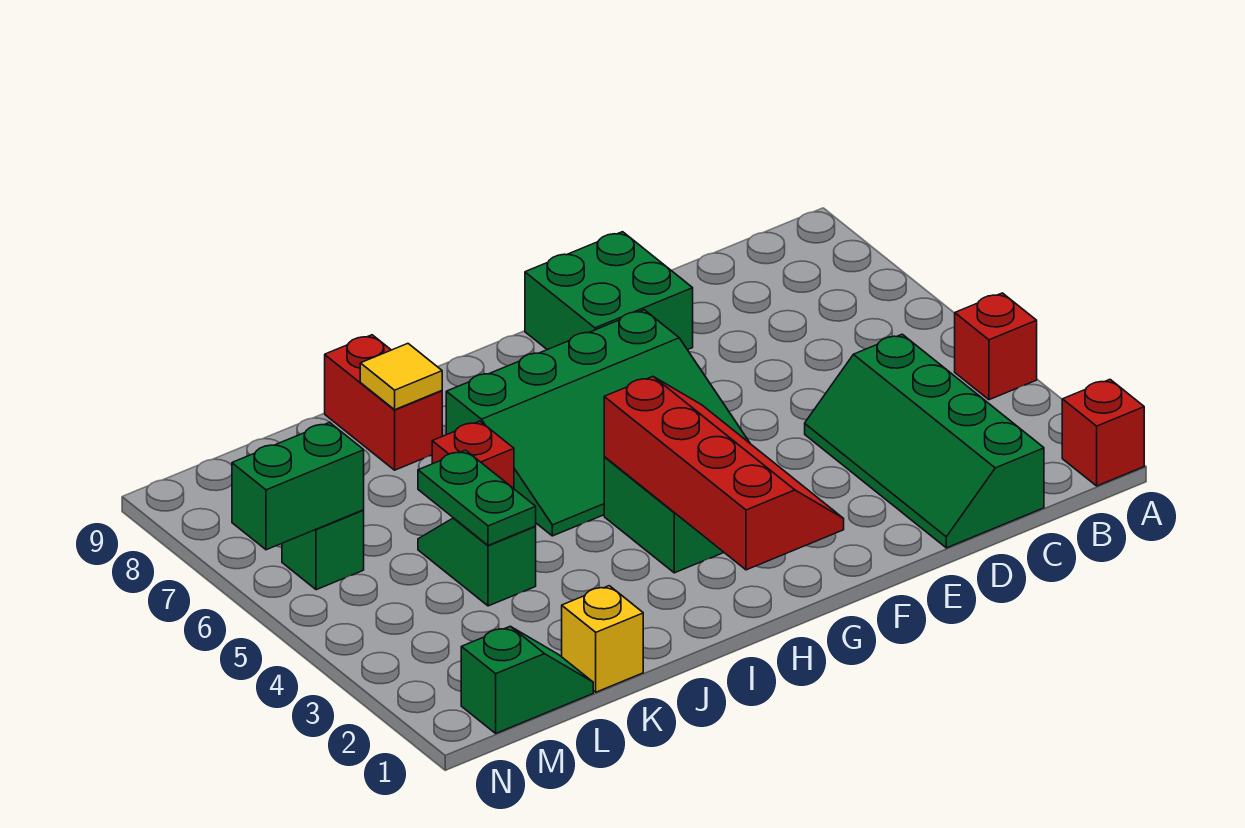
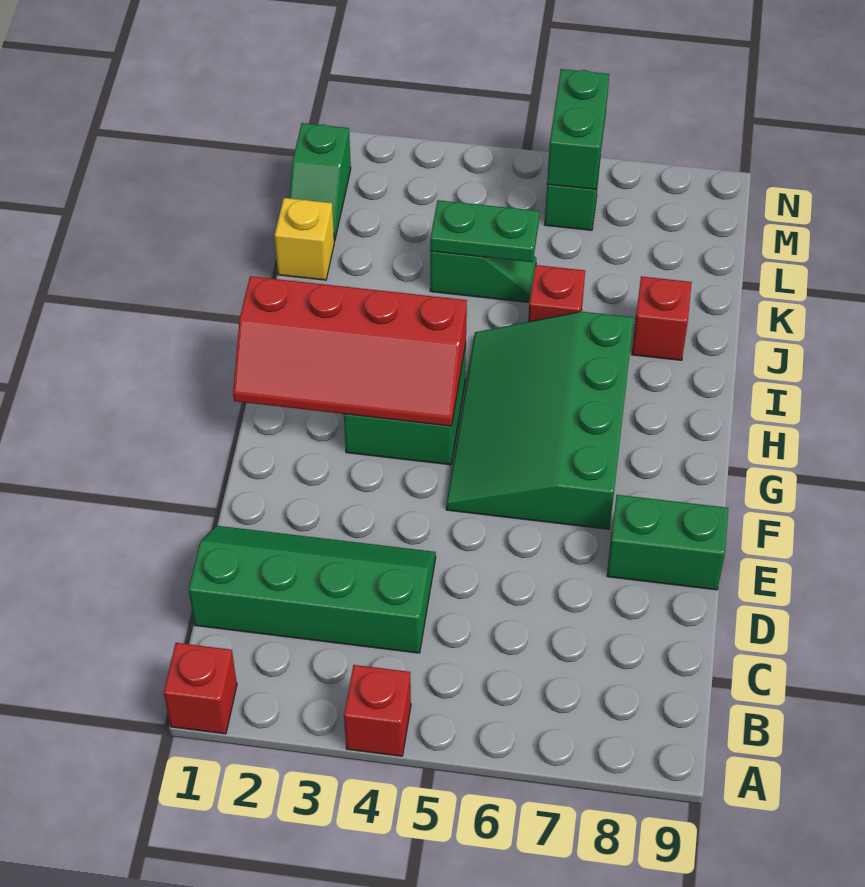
green brick E8:F9 level 1 -> green brick E8:E9 level 1
red brick J8:J9 level 1 -> red brick J8 level 1
yellow tile J8 level 2 -> none

